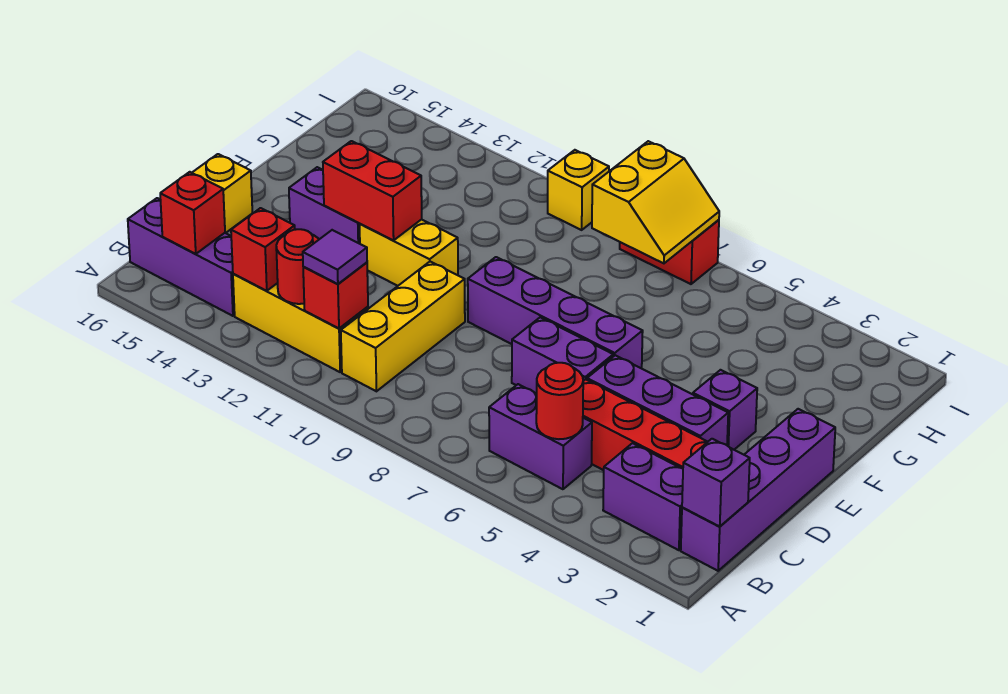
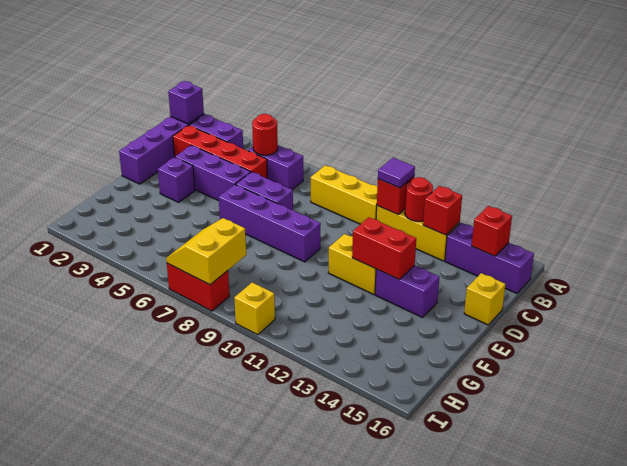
yellow brick B10:D10 level 1 -> yellow brick B8:B10 level 1

